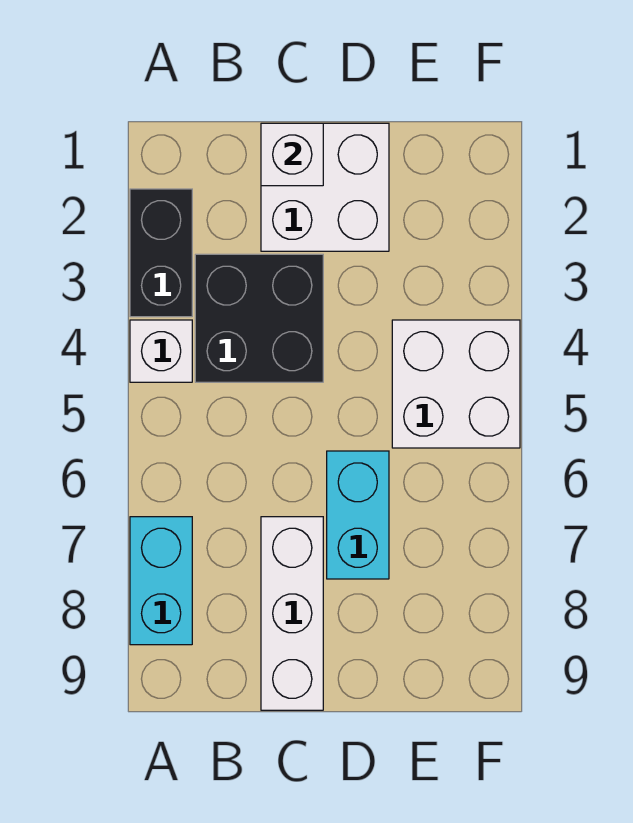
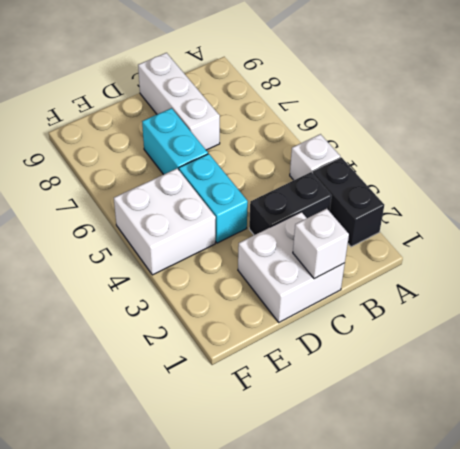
cyan brick A7:A8 level 1 -> cyan brick D4:D5 level 1
black brick B3:C4 level 1 -> black brick B3:C3 level 1

